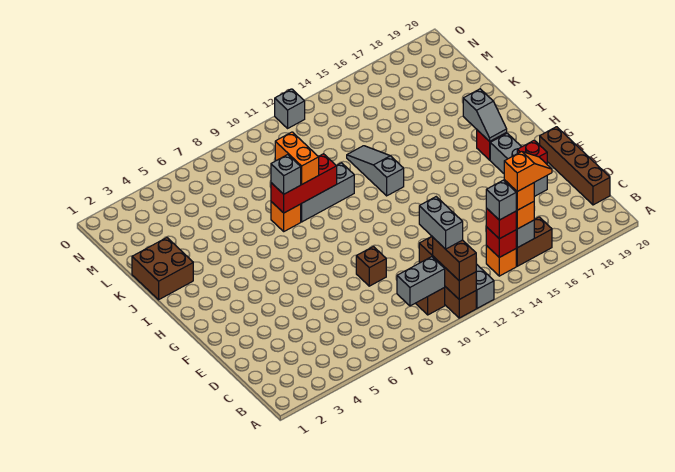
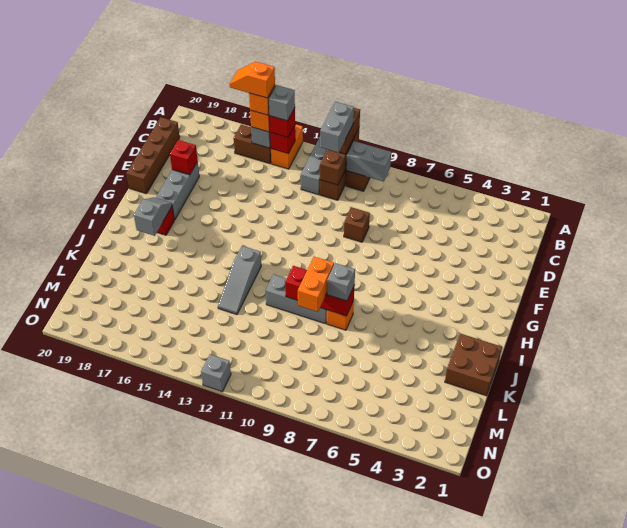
orange brick B14 level 1 -> orange brick A14:B14 level 1

